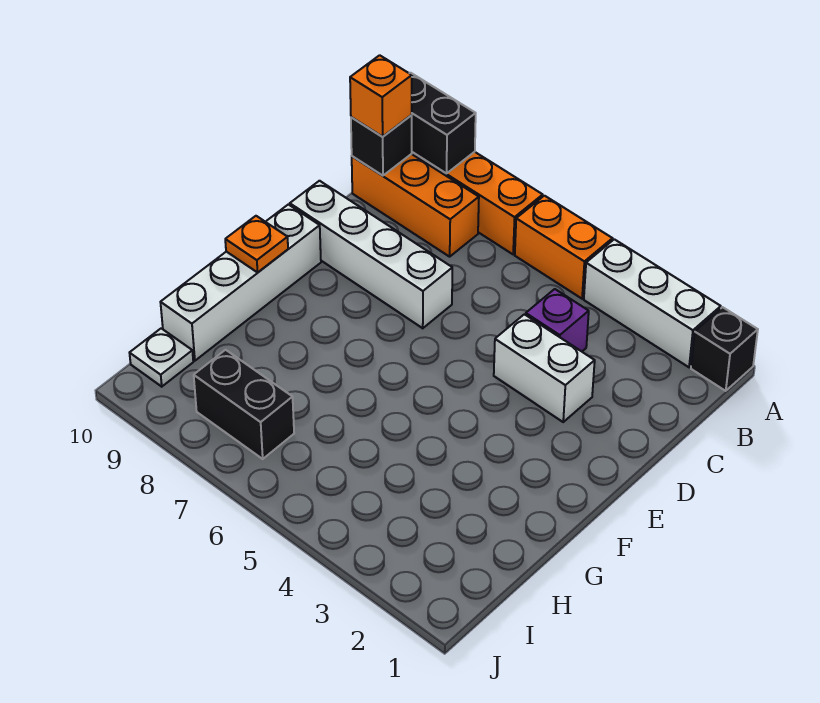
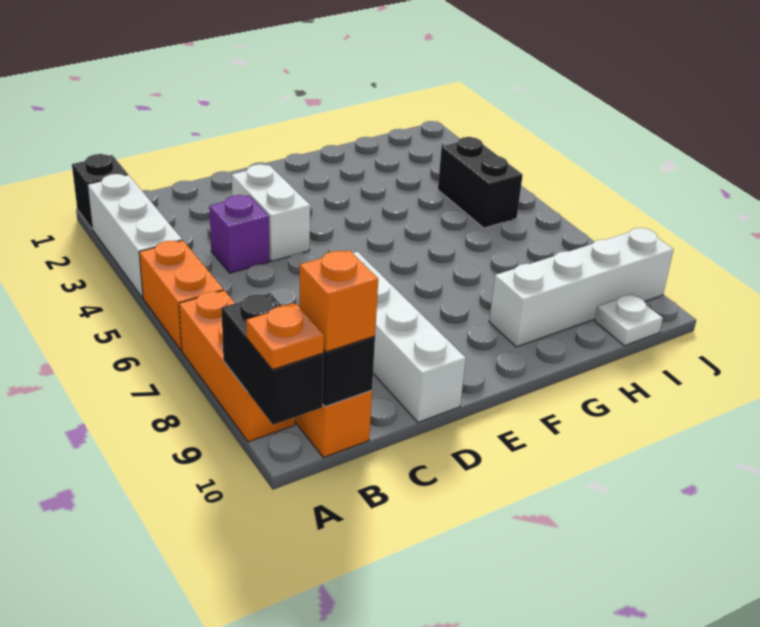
white brick E10:H10 level 1 -> white brick G9:J9 level 1
orange plate F10 level 2 -> orange plate A10 level 3
black brick I7:I8 level 1 -> black brick I4:I5 level 1

